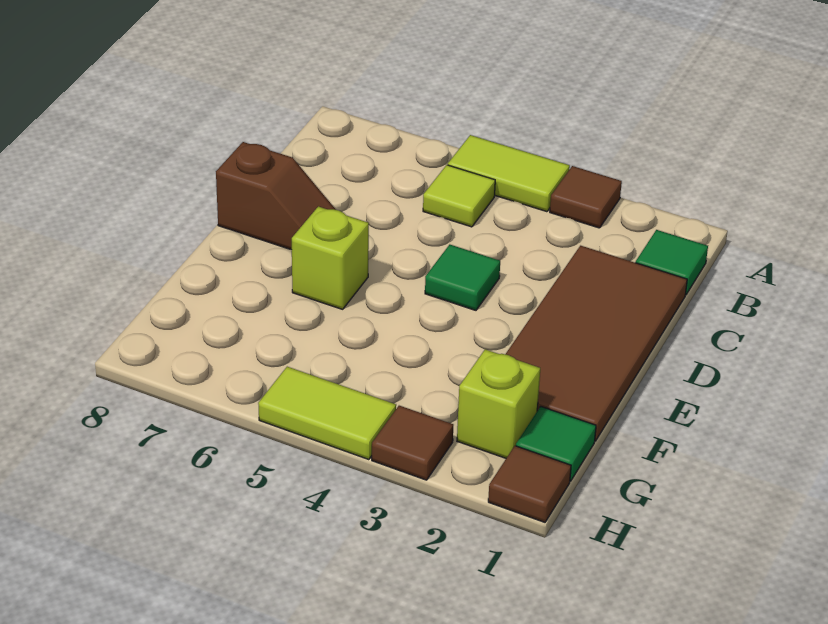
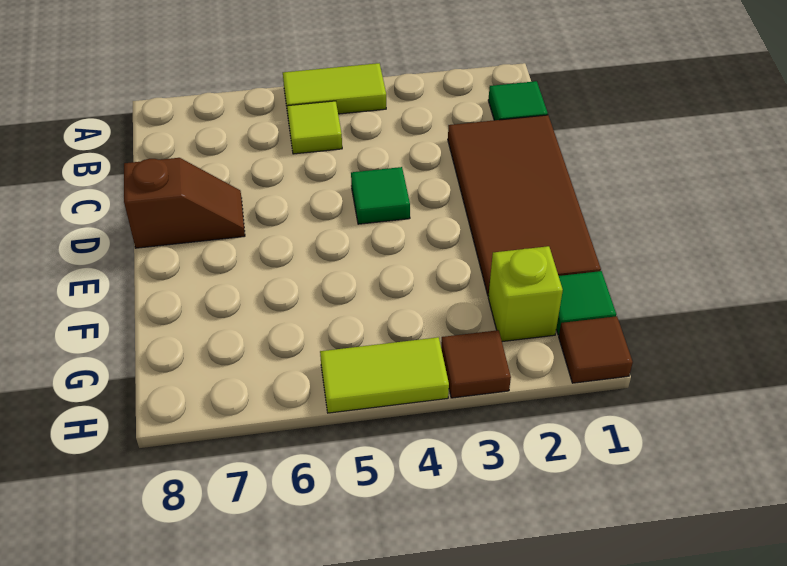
brown tile A3 level 1 -> none
lime brick E6 level 1 -> none

